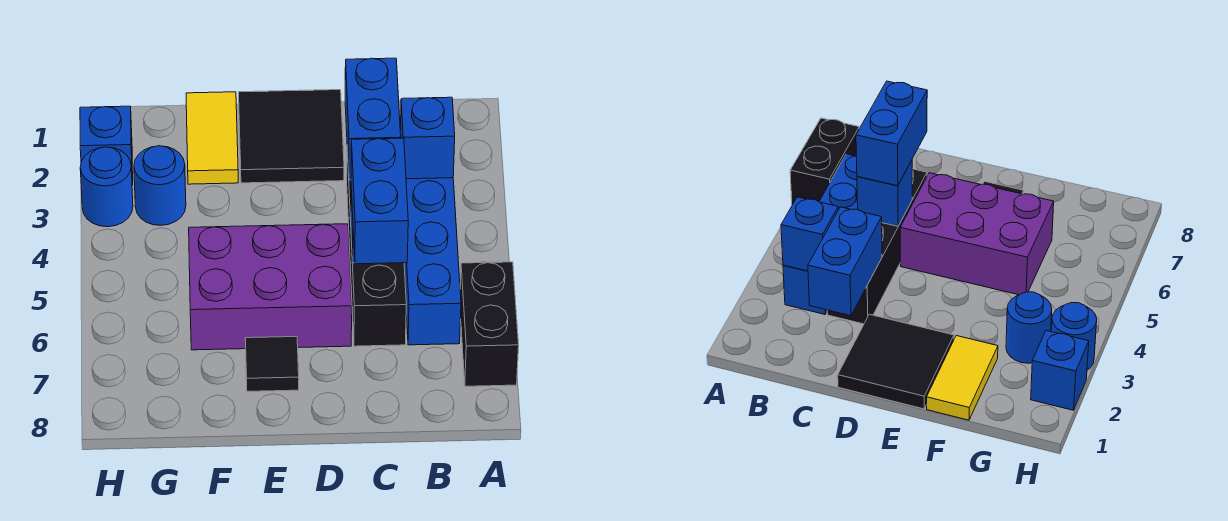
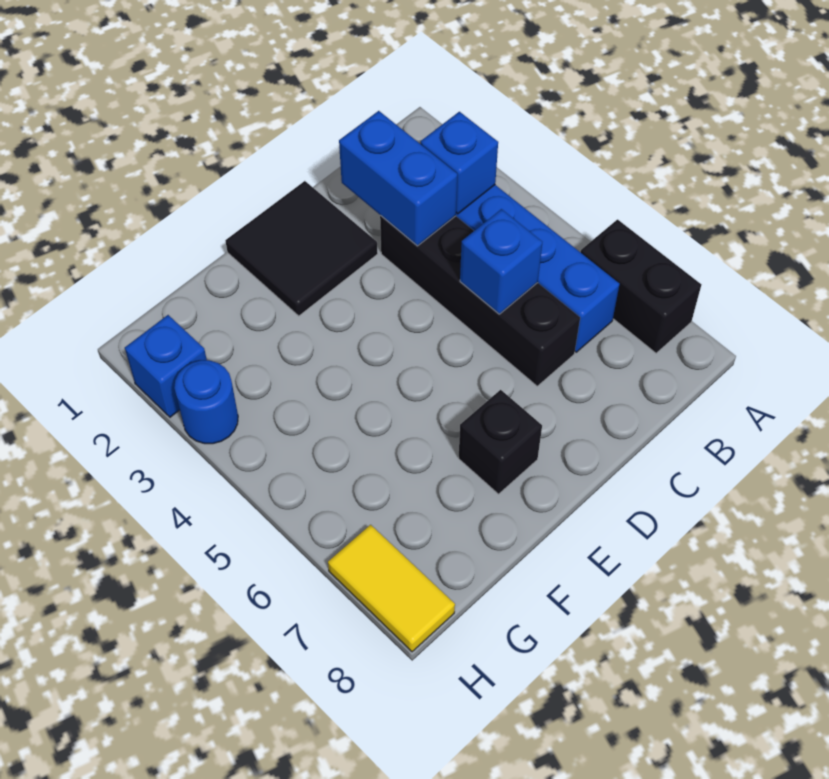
blue brick C5:C6 level 3 -> none
purple brick D5:F6 level 1 -> none
black tile E7 level 1 -> black brick E7 level 1
yellow tile F1:F2 level 1 -> yellow tile H7:H8 level 1
blue round brick G3 level 1 -> none

